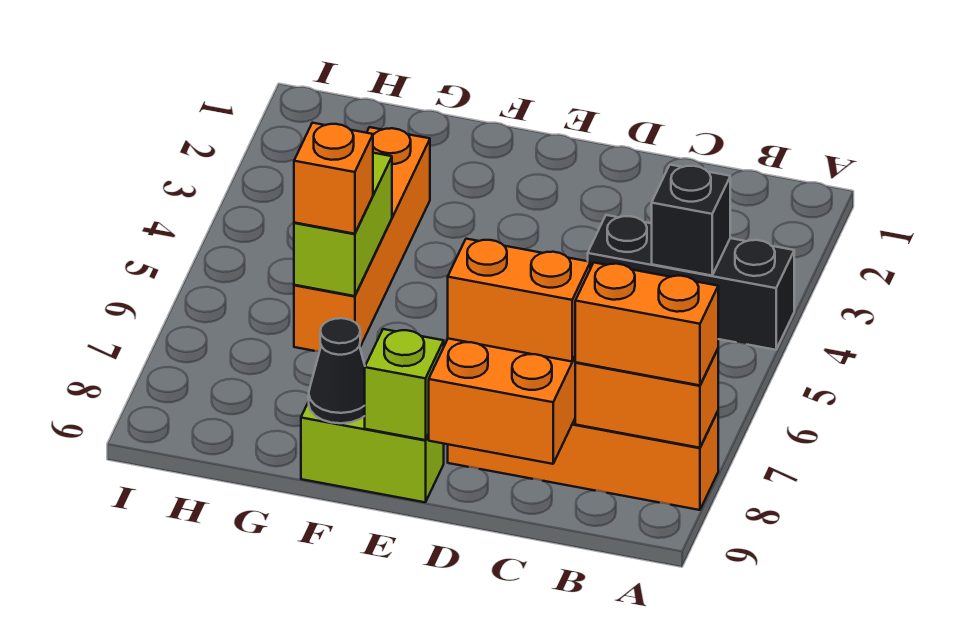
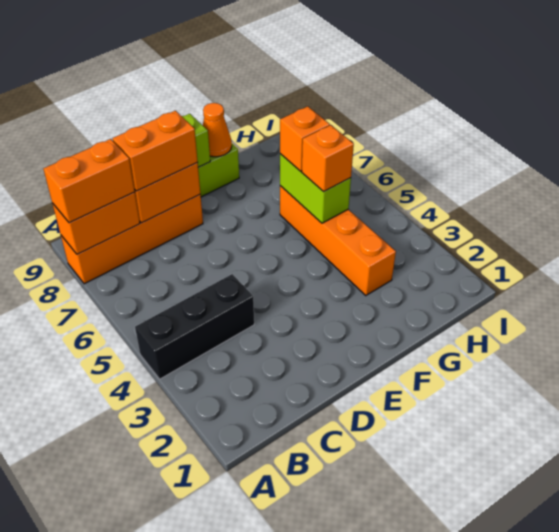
black brick B4 level 2 -> none
black cone F9 level 2 -> orange cone F9 level 2
none -> orange brick G5 level 3

